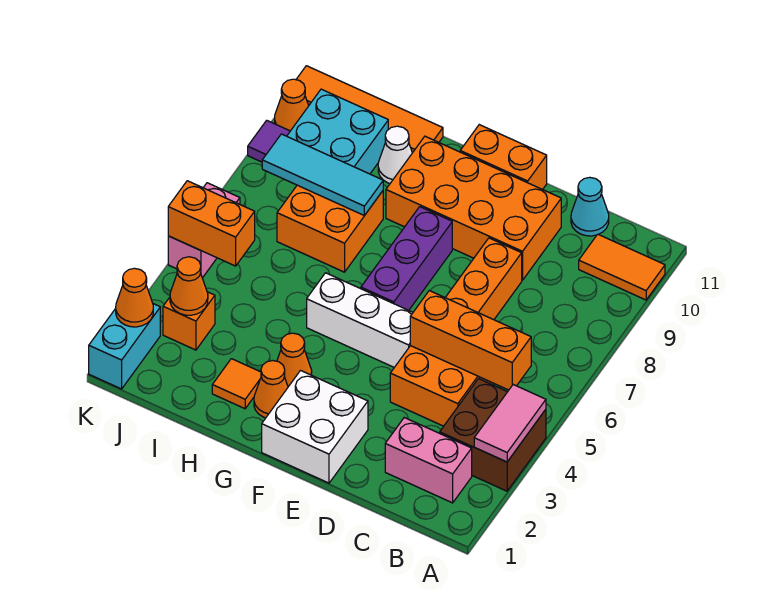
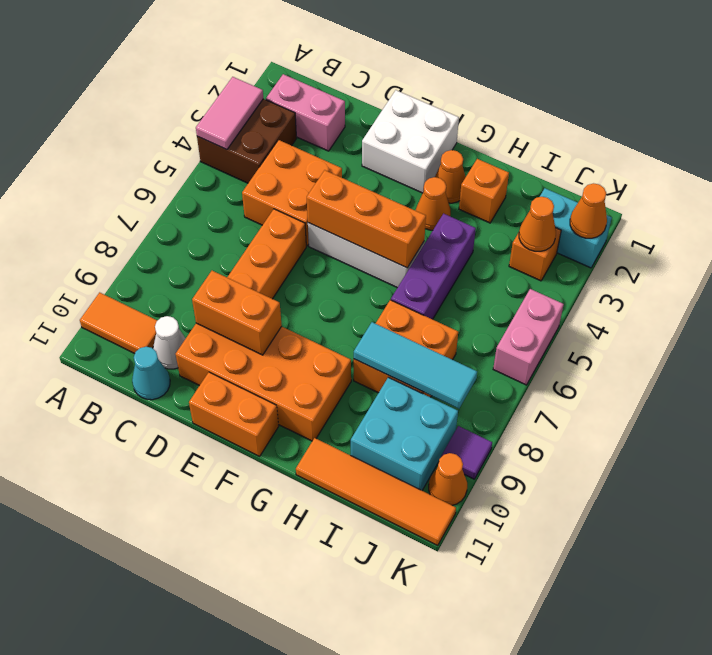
orange brick B5:D5 level 2 -> orange brick E5:G5 level 2
purple brick F6:F8 level 1 -> purple brick H4:H6 level 1
orange tile H2 level 1 -> orange brick H2 level 1
white cone H10 level 1 -> white cone C10 level 1
orange brick J5:K5 level 2 -> orange brick D9:E9 level 2
cyan brick K1:K2 level 1 -> cyan brick J2:K2 level 1

